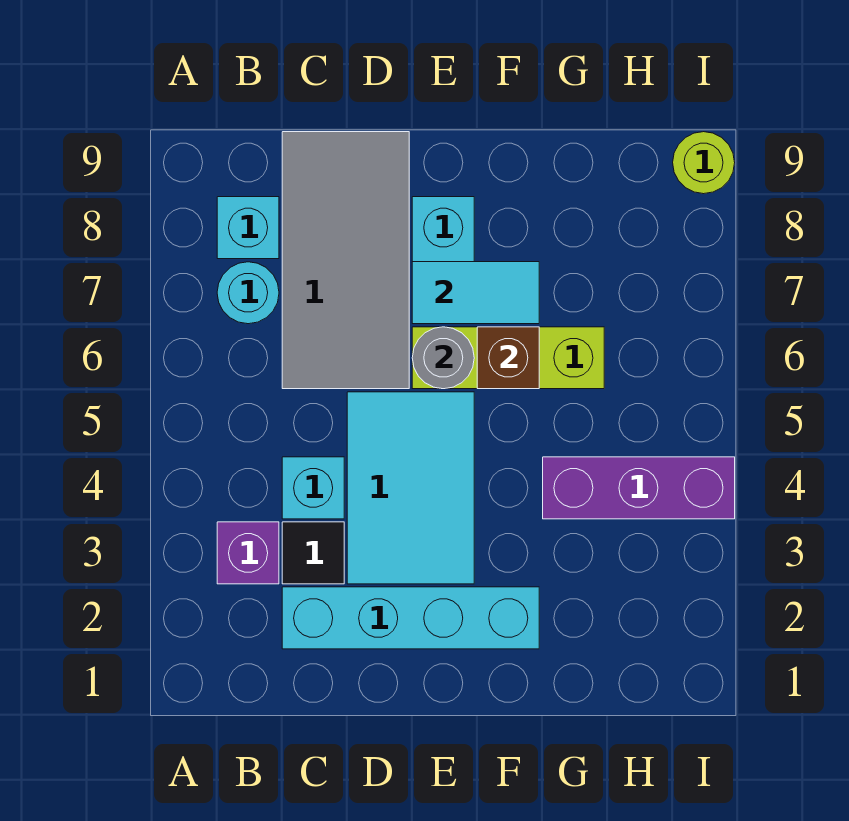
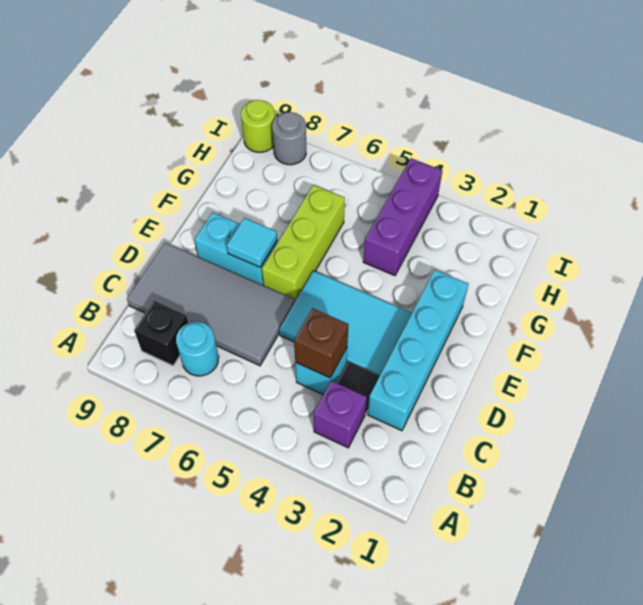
cyan brick B8 level 1 -> black brick B8 level 1
grey round brick E6 level 2 -> grey round brick I8 level 1
cyan tile E7:F7 level 2 -> cyan tile E7 level 2
brown brick F6 level 2 -> brown brick C4 level 2

